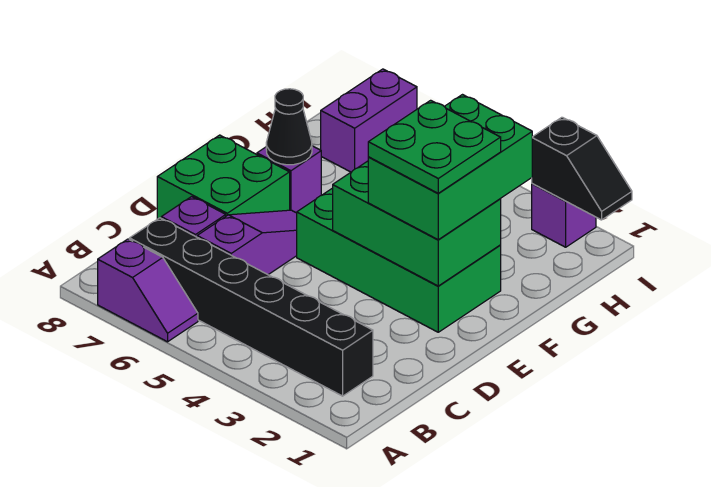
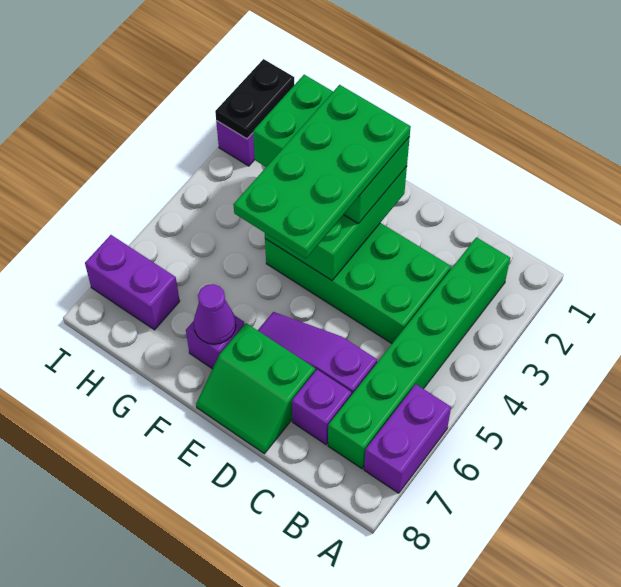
purple slope A6:A7 level 1 top 7 -> purple brick A6:A7 level 1
black brick B2:B7 level 1 -> green brick B2:B7 level 1
green brick D7:E8 level 1 -> green slope D7:E8 level 1 top 7
green brick E2:F5 level 1 -> green brick C3:F4 level 1
green plate E2:F3 level 4 -> green plate E2:F5 level 4
black cone F7 level 2 -> purple cone F7 level 2
black slope I1:I2 level 2 top 2 -> black plate I1:I2 level 2

